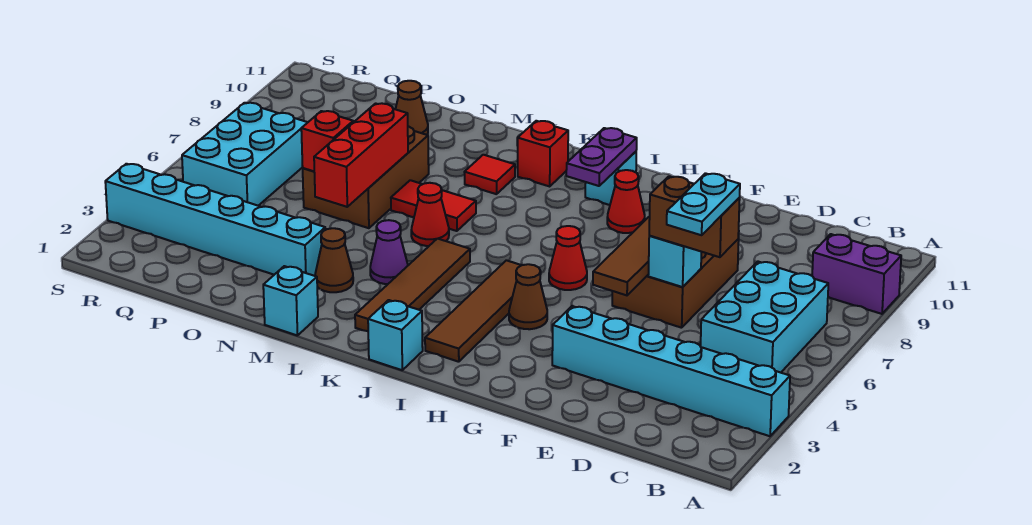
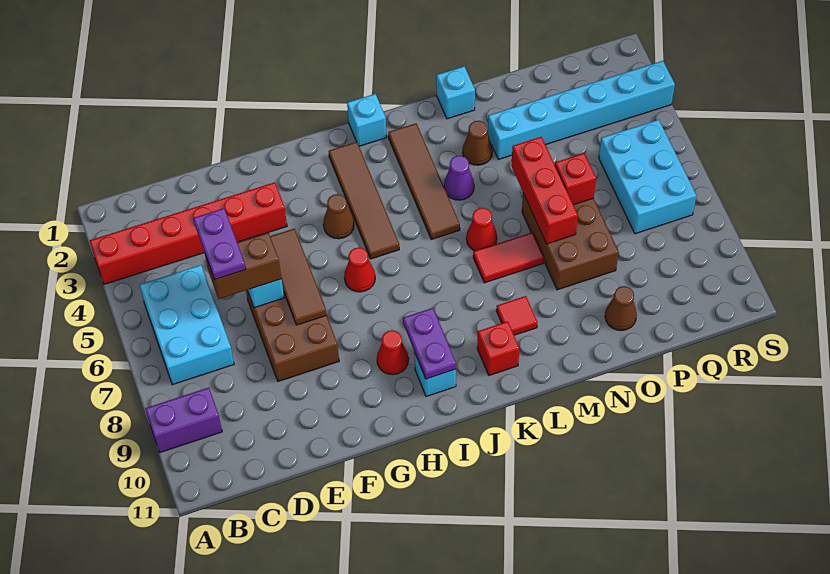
cyan brick A3:F3 level 1 -> red brick A3:F3 level 1
cyan plate D5:D6 level 4 -> purple plate D5:D6 level 4

